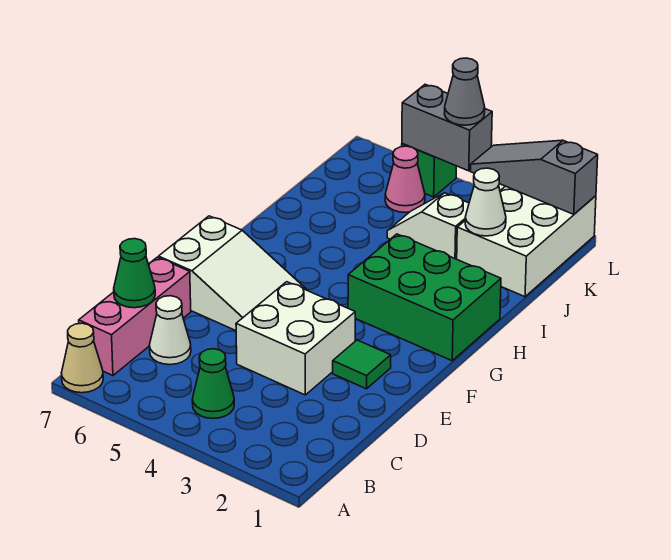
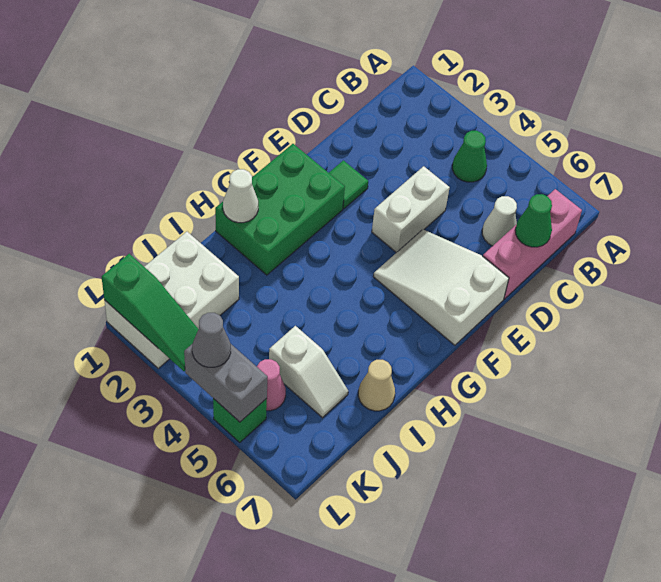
tan cone A7 level 1 -> tan cone I7 level 1
white brick D3:E4 level 1 -> white brick D4:E4 level 1
green brick G1:H3 level 1 -> green brick F1:H2 level 1
white cone J2 level 2 -> white cone H1 level 2
white slope J3:J4 level 1 top 3 -> white slope J5:J6 level 1 top 5
grey slope L1:L3 level 2 top 1 -> green slope L1:L3 level 2 top 1

